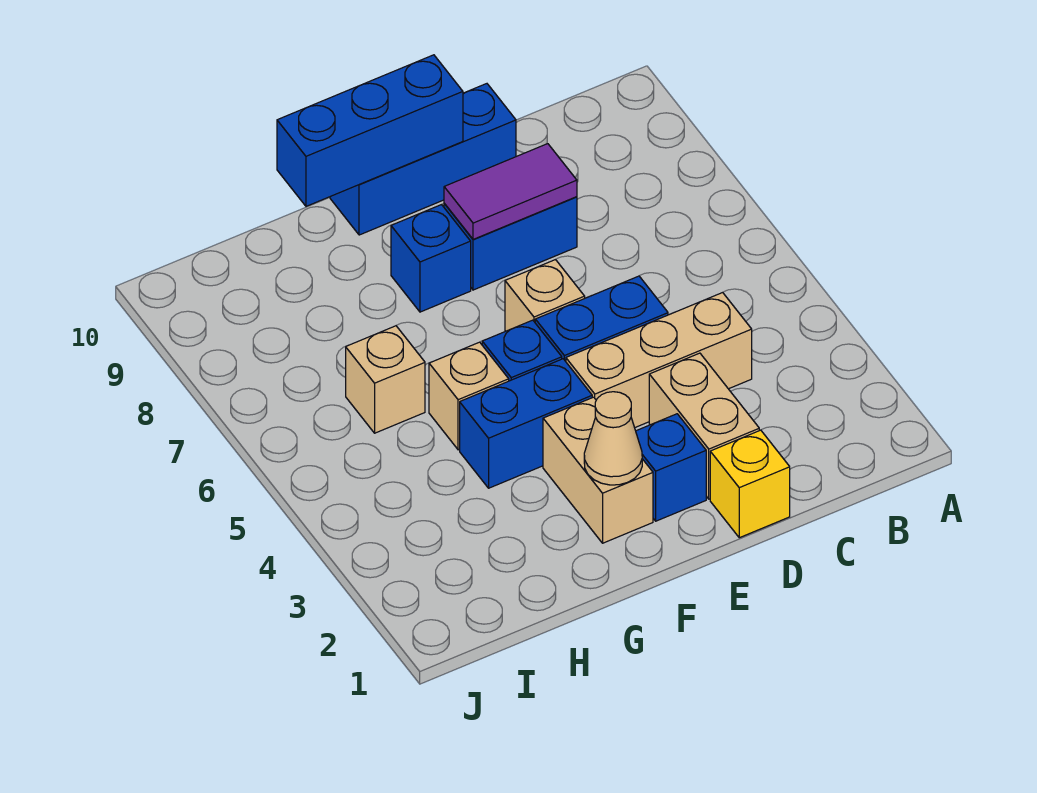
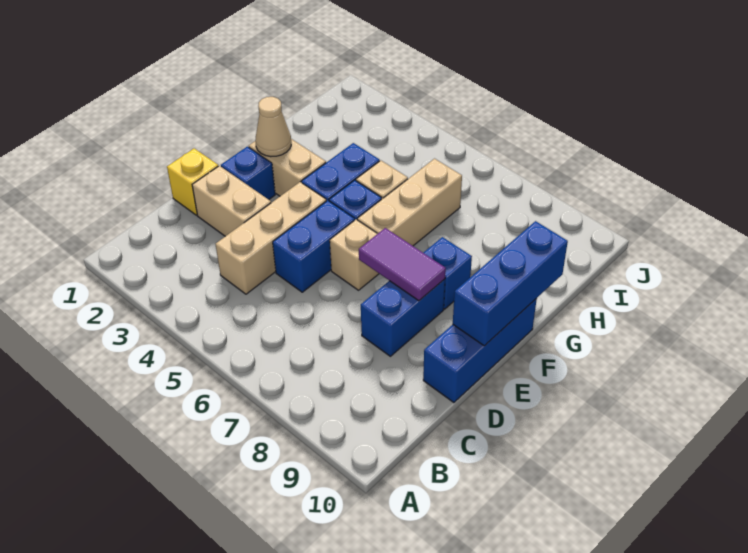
purple tile D8:E8 level 2 -> purple tile E7:E8 level 2
tan brick H6 level 1 -> tan brick F6:H6 level 1

